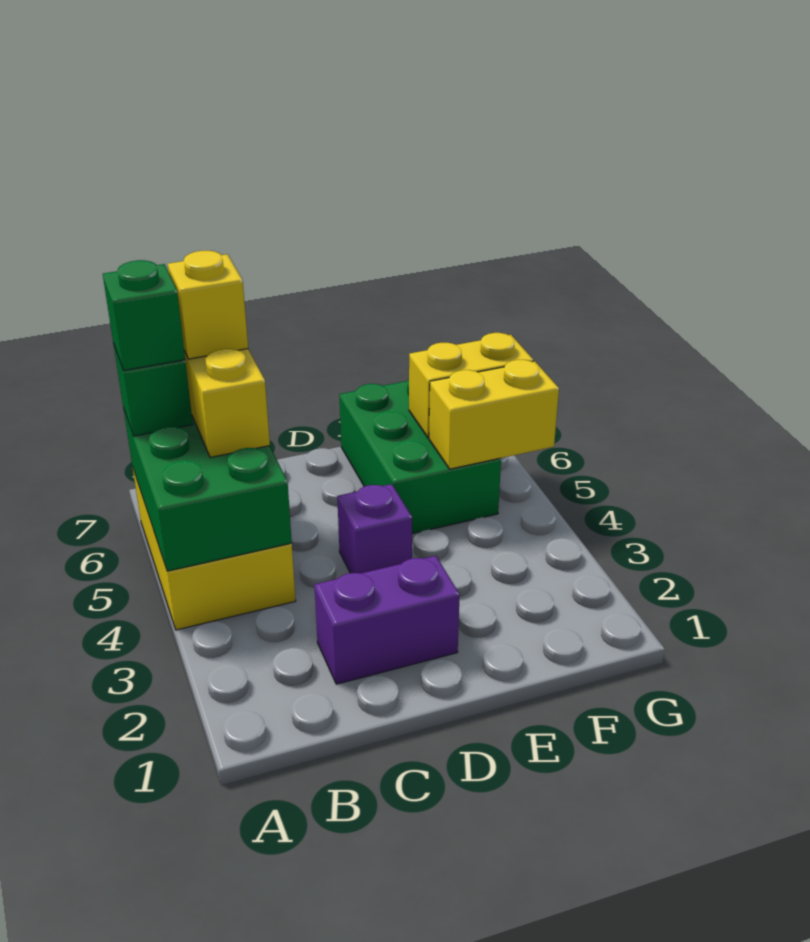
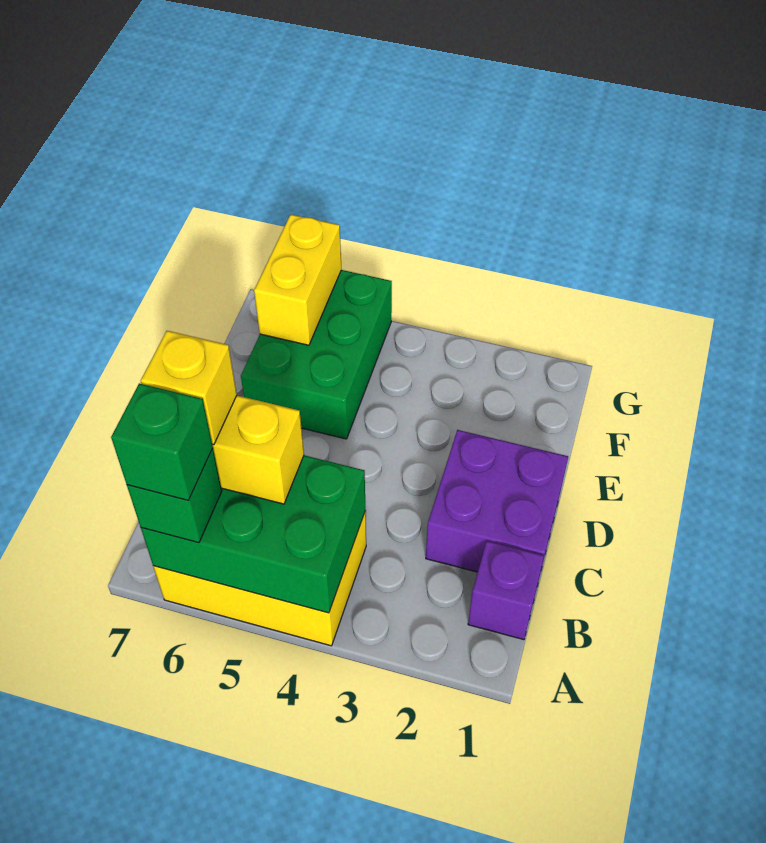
purple brick C2:D2 level 1 -> purple brick C1:D2 level 1
purple brick D4 level 1 -> purple brick B1 level 1
green brick E5:F7 level 1 -> green brick E5:G6 level 1
yellow brick F5:G5 level 2 -> none

